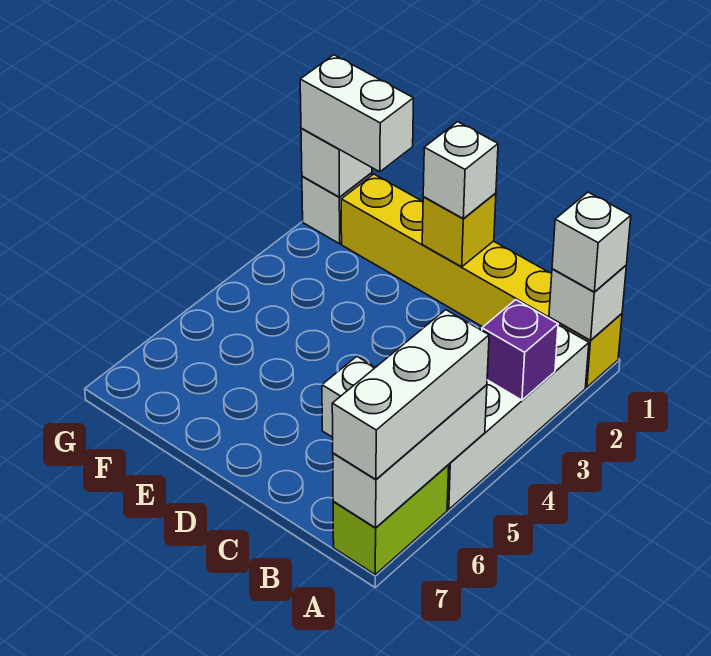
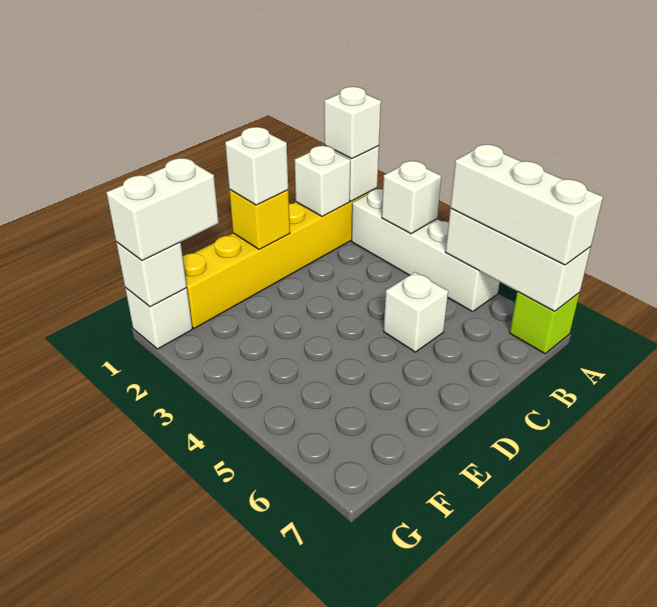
purple brick A3 level 2 -> white brick A3 level 2
lime brick A6:A7 level 1 -> lime brick A7 level 1
none -> white brick B1 level 2

